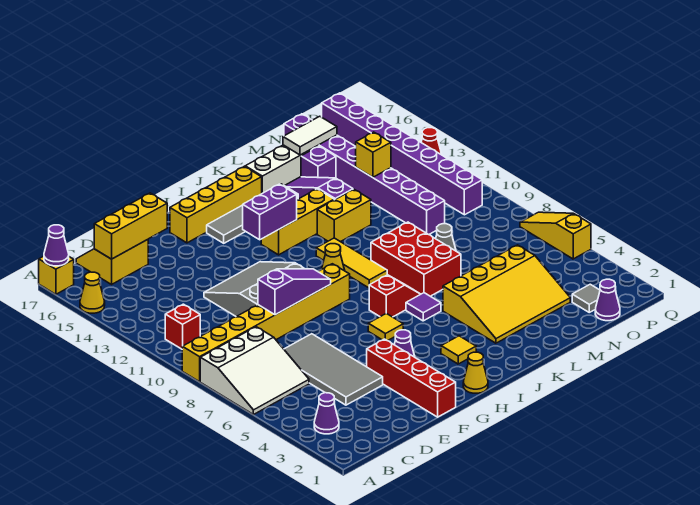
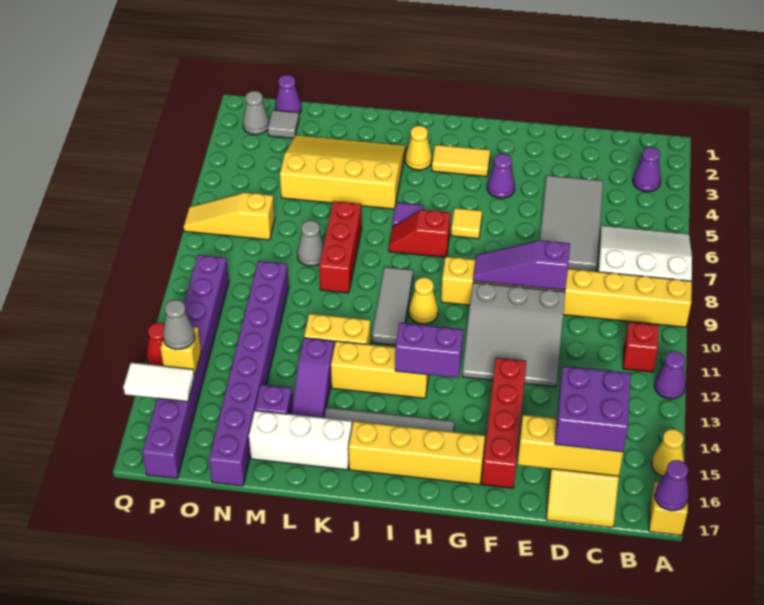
none -> purple cone A12 level 1
none -> purple brick C15:D16 level 3
red brick F1:F4 level 1 -> red brick F13:F16 level 1
yellow cone H1 level 1 -> yellow cone J3 level 1
yellow tile I3 level 1 -> yellow tile H3:I3 level 1
yellow tile J9:J11 level 1 -> grey tile J9:J11 level 1
red brick K7:L9 level 1 -> red brick L7:L9 level 1
white tile M16:N16 level 2 -> white tile P15:Q15 level 2
yellow brick N13 level 2 -> yellow brick P14 level 2
none -> grey cone P2 level 1
none -> grey cone P14 level 3
yellow slope Q5:Q7 level 1 top 5 -> yellow slope O7:Q7 level 1 top O

